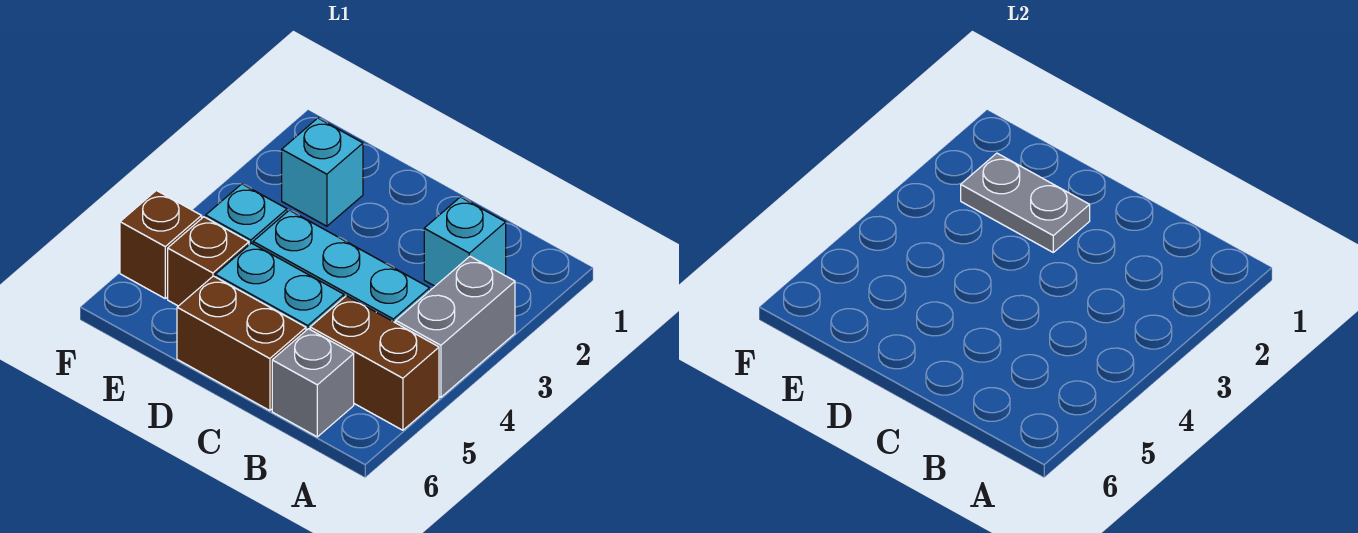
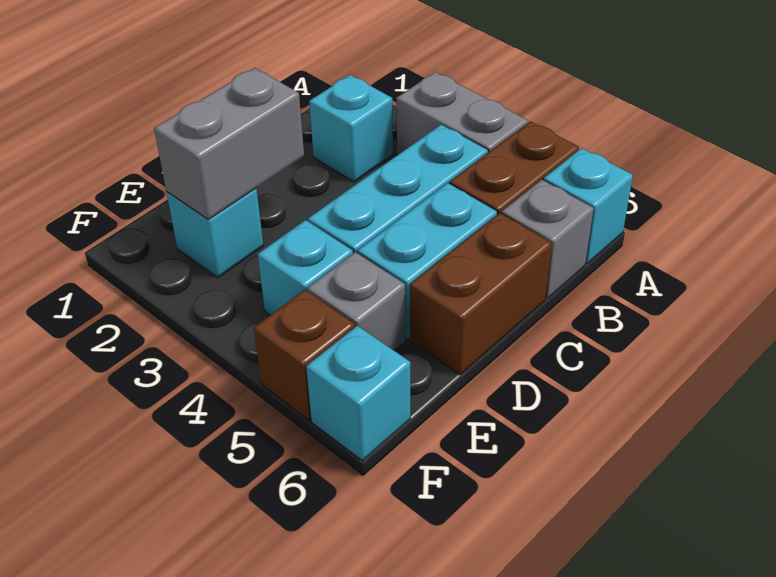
none -> cyan brick A6 level 1
grey plate D2:E2 level 2 -> grey brick D2:E2 level 2
brown brick E5 level 1 -> grey brick E5 level 1
none -> cyan brick F6 level 1

